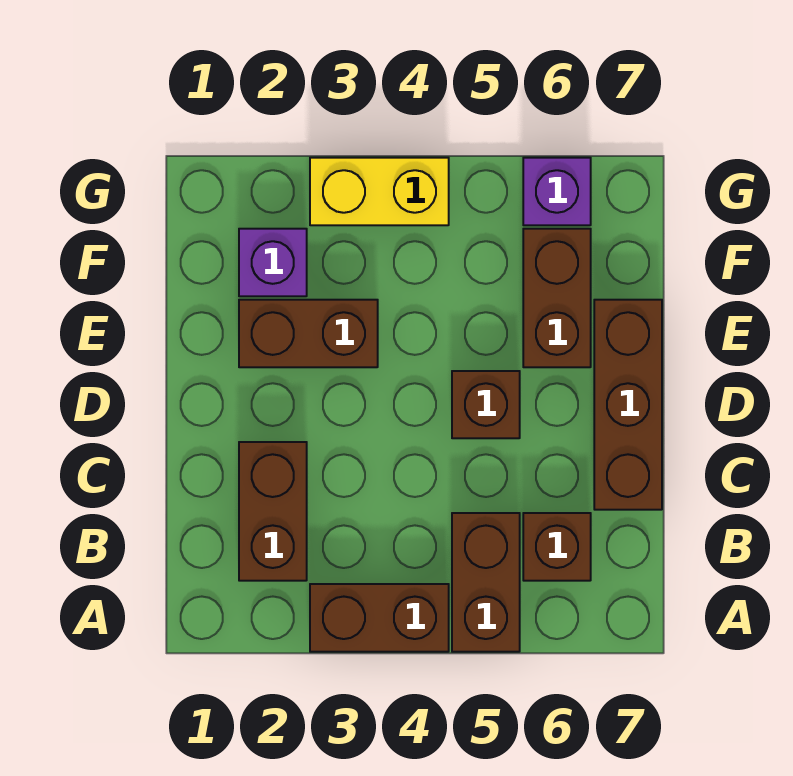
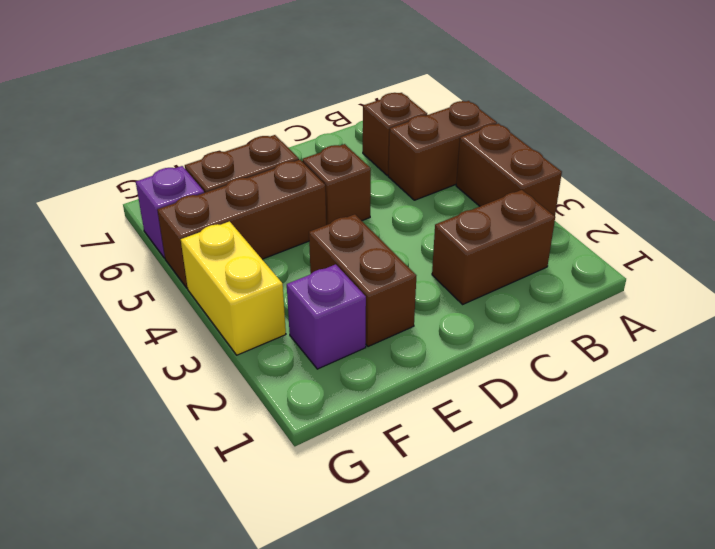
brown brick C7:E7 level 1 -> brown brick E5:G5 level 1

